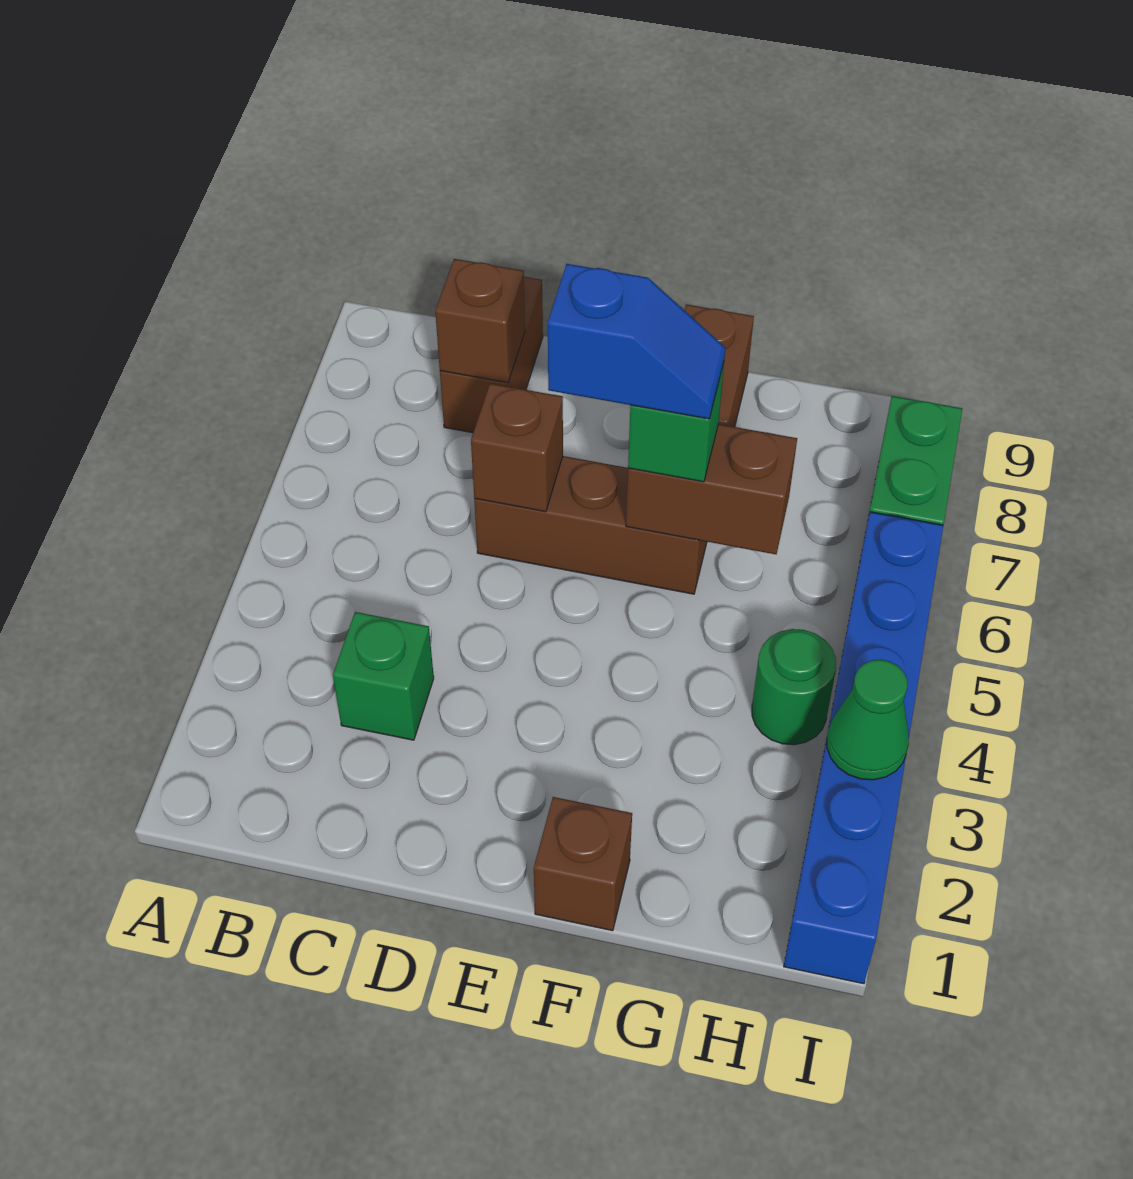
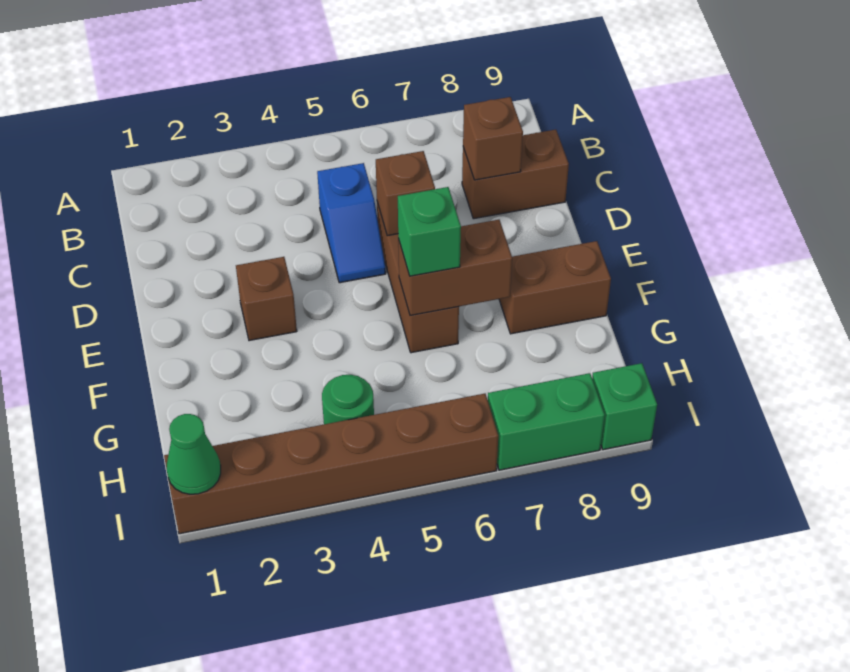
green brick C3 level 1 -> green brick I9 level 1
blue slope E6:F6 level 4 top E -> blue slope C5:D5 level 1 top C
brown brick F1 level 1 -> brown brick E3 level 1
brown brick F6:G6 level 2 -> brown brick F6:F7 level 2
blue brick I1:I6 level 1 -> brown brick I1:I6 level 1
green cone I3 level 2 -> green cone I1 level 2

